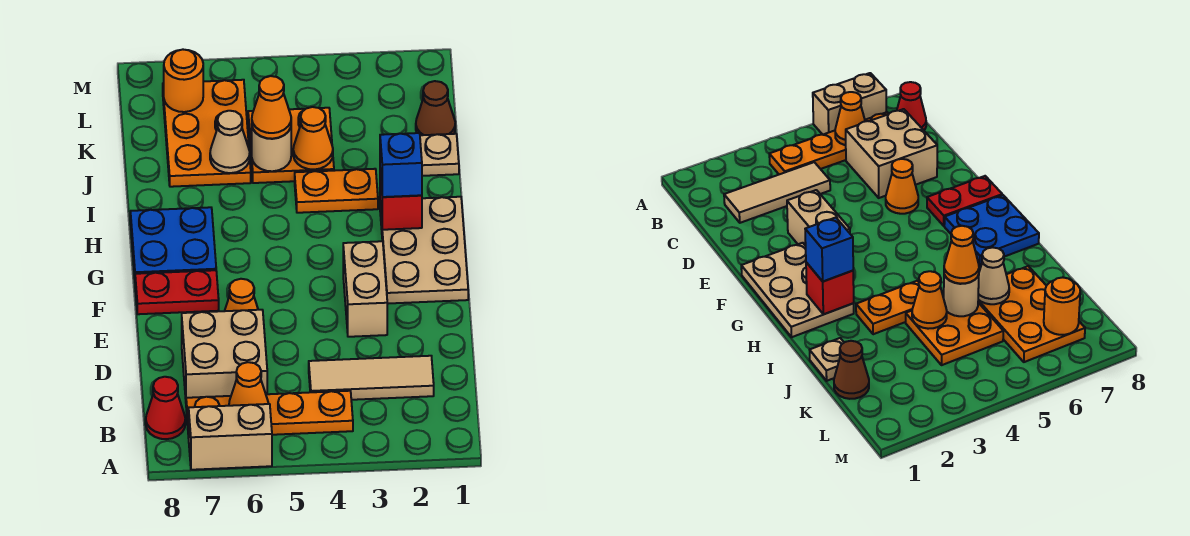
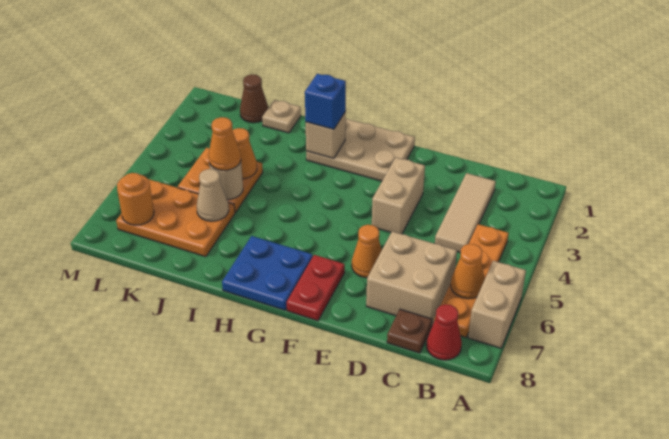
none -> brown plate C8 level 1
tan brick E3:F3 level 1 -> tan brick E3:E4 level 1
red brick H2 level 2 -> tan brick H2 level 2
orange plate I3:I4 level 1 -> none

